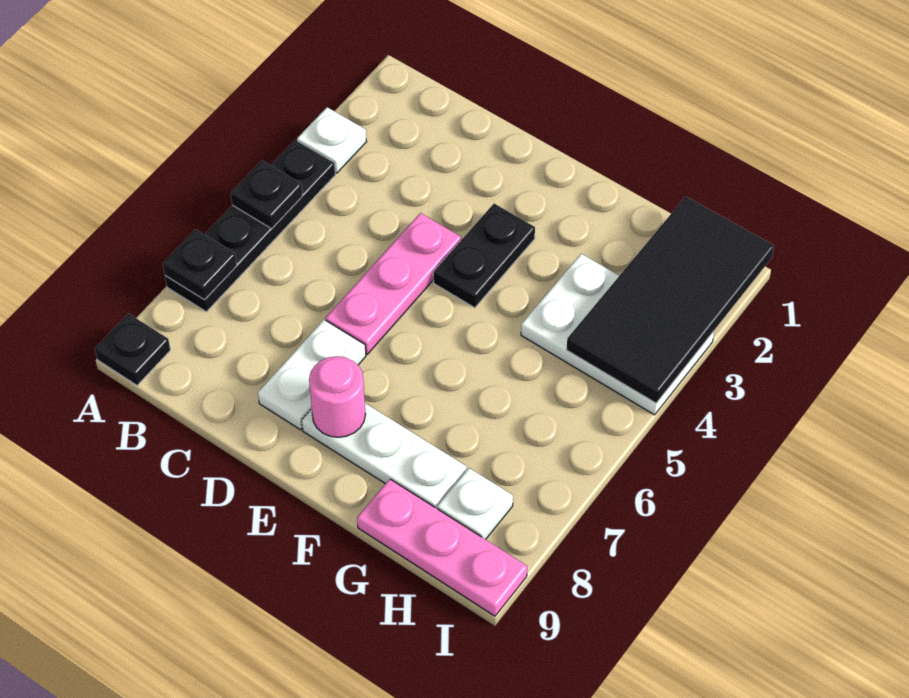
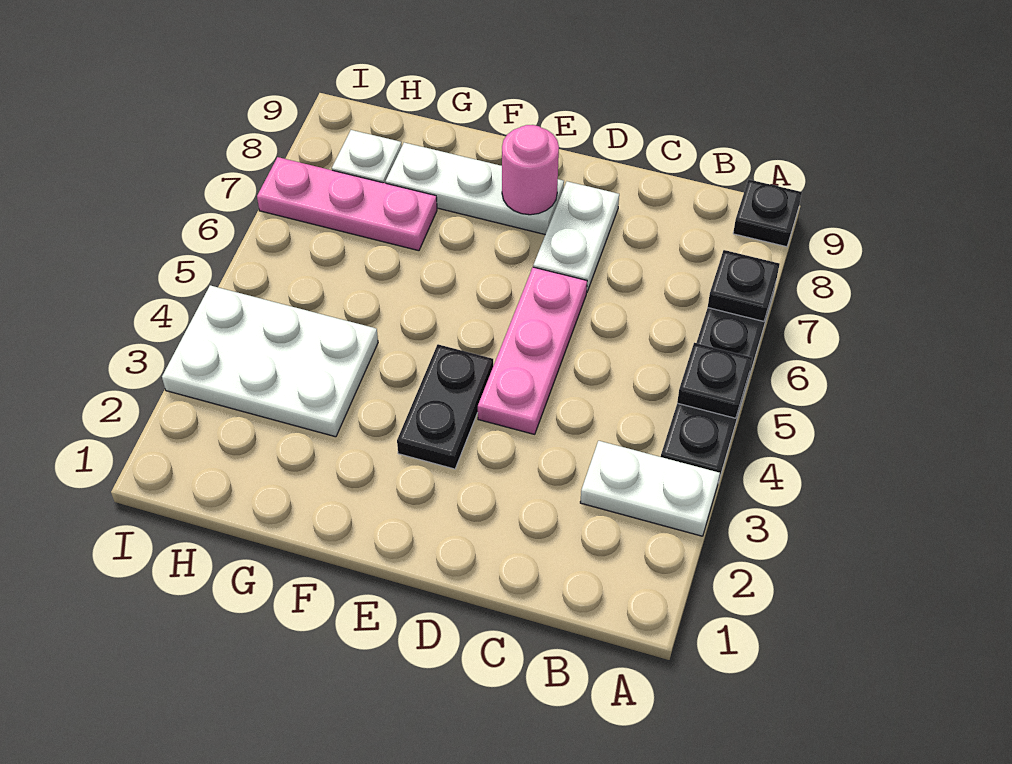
white plate A3 level 1 -> white plate A3:B3 level 1
pink plate G9:I9 level 1 -> pink plate G7:I7 level 1
black tile H1:I4 level 2 -> none

